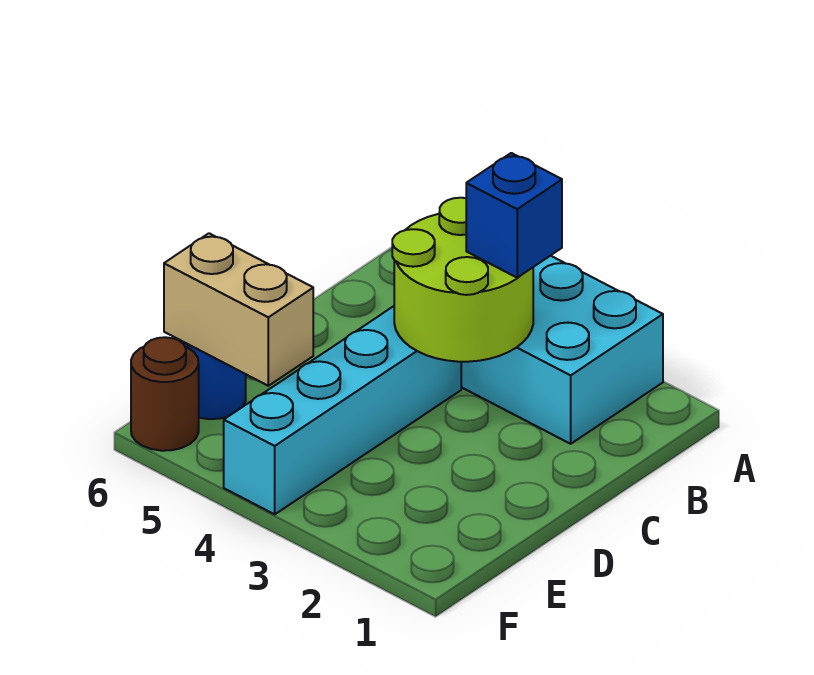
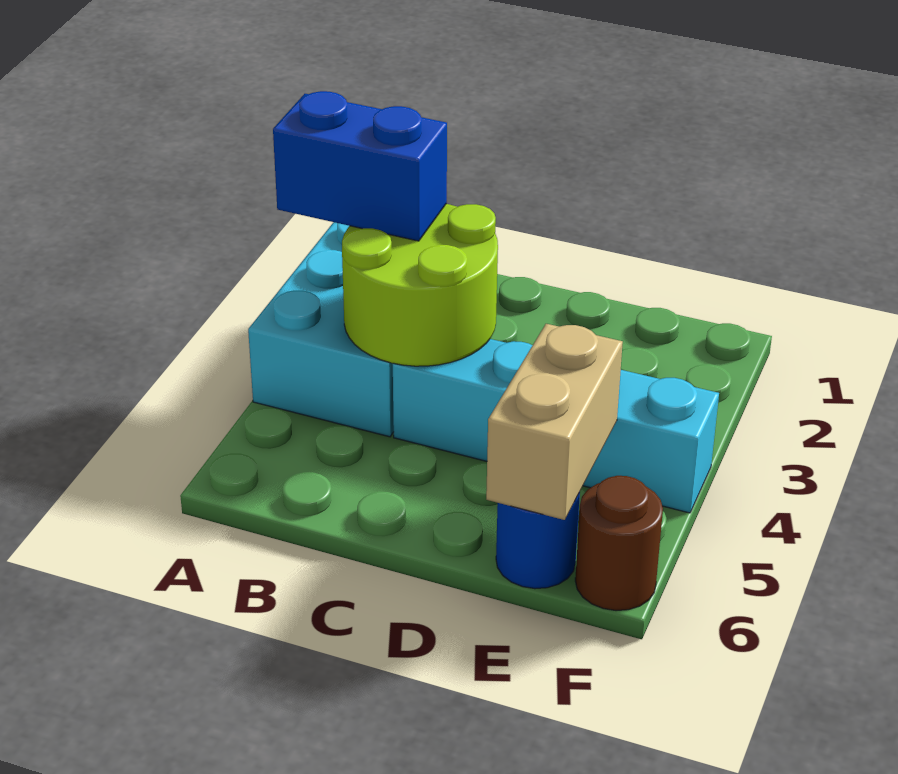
blue brick B3 level 3 -> blue brick A3:B3 level 3

